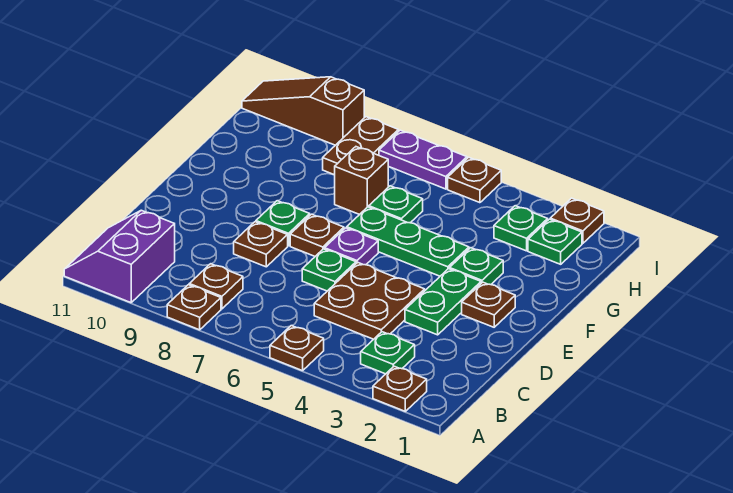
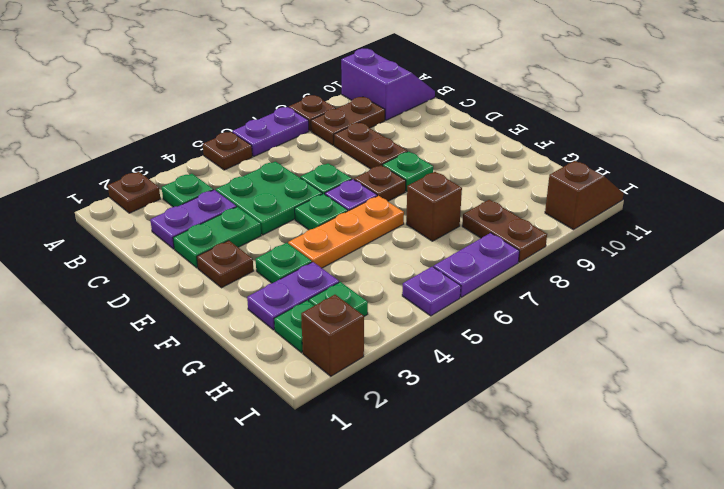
none -> purple plate A6:A7 level 1
brown plate B8 level 1 -> brown plate B8:B9 level 1
none -> purple plate C2:C3 level 1
brown plate C4:D5 level 1 -> green plate C4:D5 level 1
green plate D3:E3 level 1 -> green plate D2:D3 level 1
brown plate D8 level 1 -> brown plate C8:D8 level 1
green plate F4:F6 level 1 -> orange plate F4:F6 level 1
none -> purple plate G2:G3 level 1
green plate G6 level 1 -> green plate E5 level 1
brown plate I2 level 1 -> brown brick I2 level 1
brown plate I5 level 1 -> purple plate I5 level 1
brown slope I9:I11 level 1 top 9 -> brown slope I10:I11 level 1 top 10

